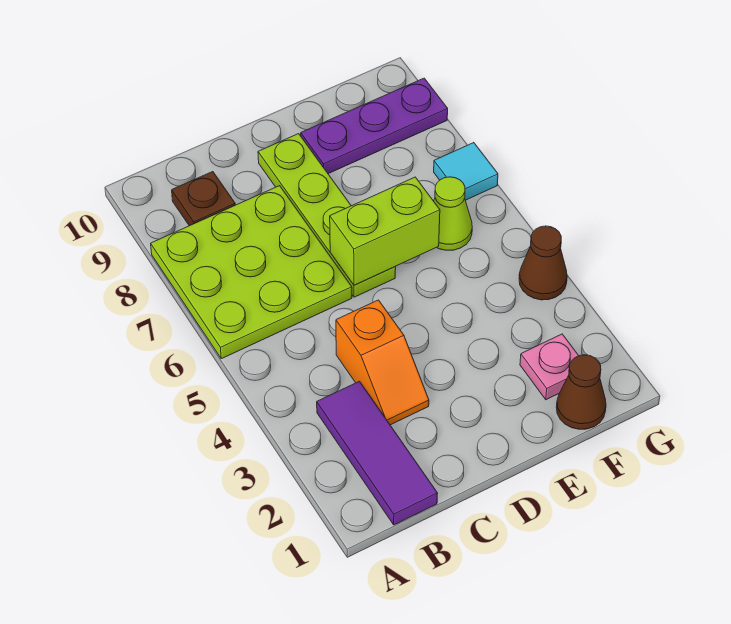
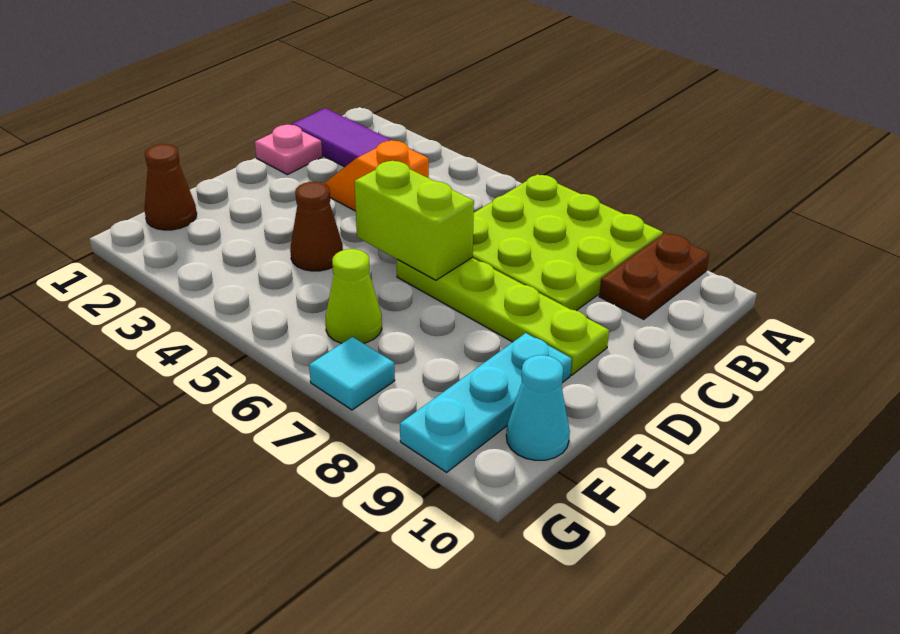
brown plate B9 level 1 -> brown plate A9:B9 level 1
lime brick D6:E6 level 2 -> lime brick D5:D6 level 2
purple plate E9:G9 level 1 -> cyan plate E9:G9 level 1
pink plate F2 level 1 -> pink plate C1 level 1
none -> cyan cone F10 level 1
brown cone G4 level 1 -> brown cone E4 level 1

